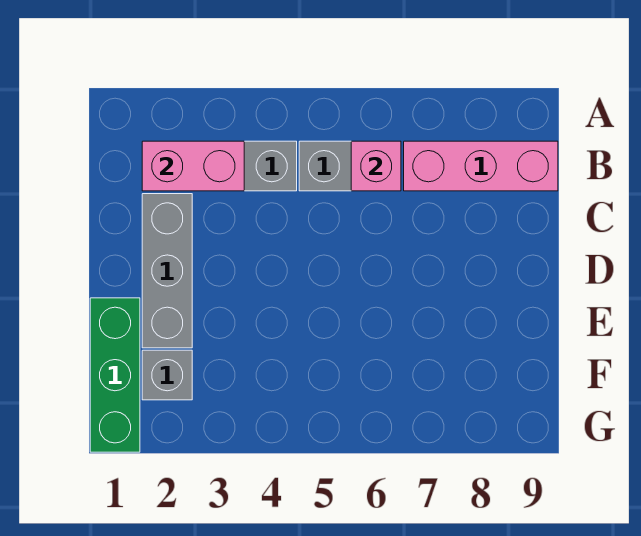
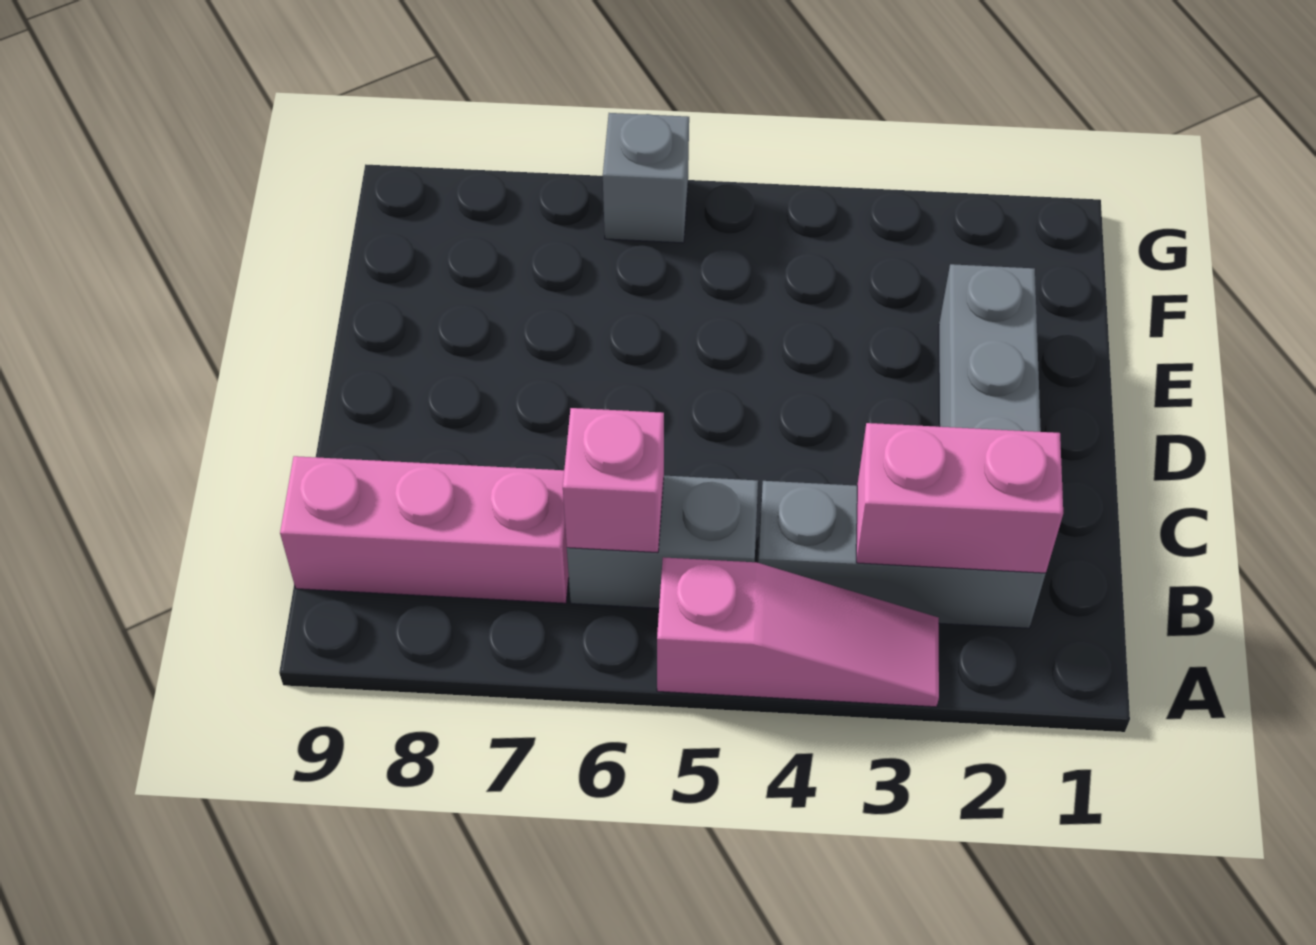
none -> pink slope A3:A5 level 1 top 5
green brick E1:G1 level 1 -> none
grey brick F2 level 1 -> grey brick G6 level 1

